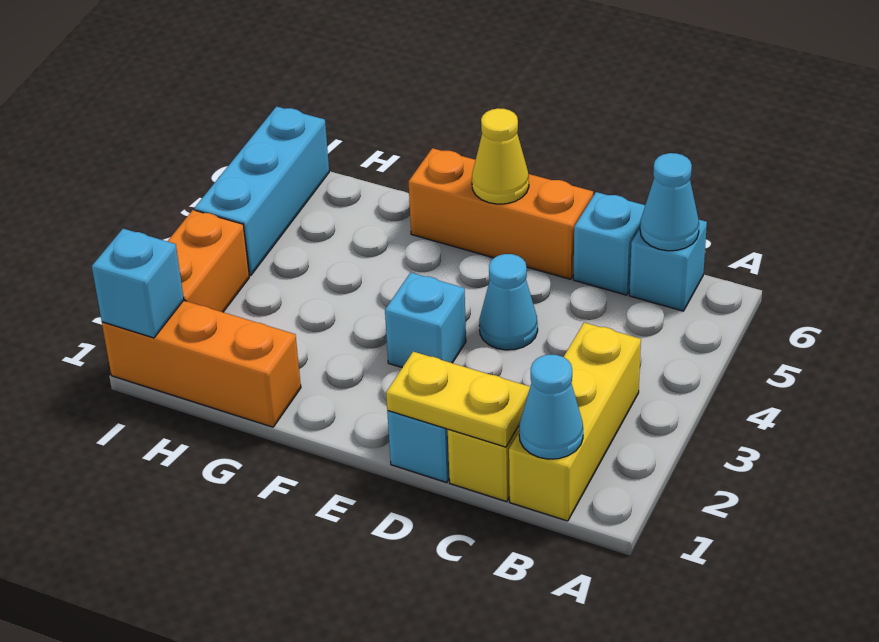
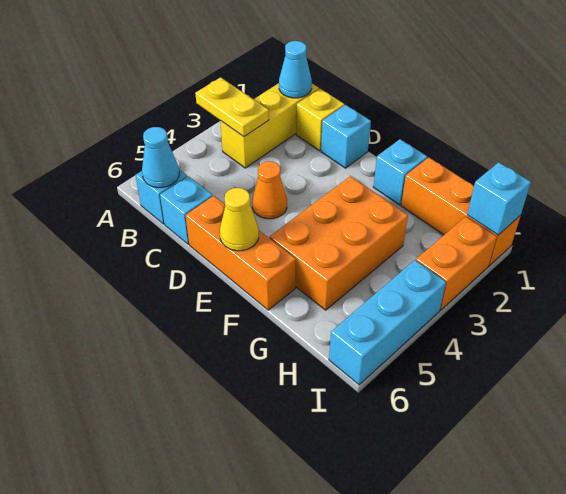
yellow plate C1:D1 level 2 -> yellow plate A3:B3 level 2
cyan cone D4 level 1 -> orange cone D4 level 1
cyan brick E3 level 1 -> cyan brick F1 level 1
none -> orange brick F3:G5 level 1

